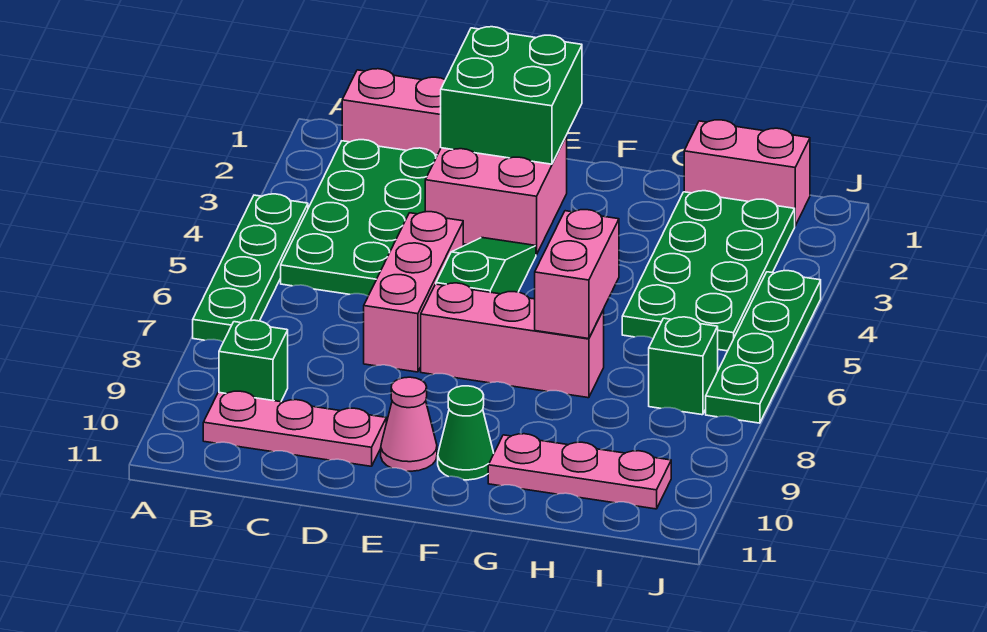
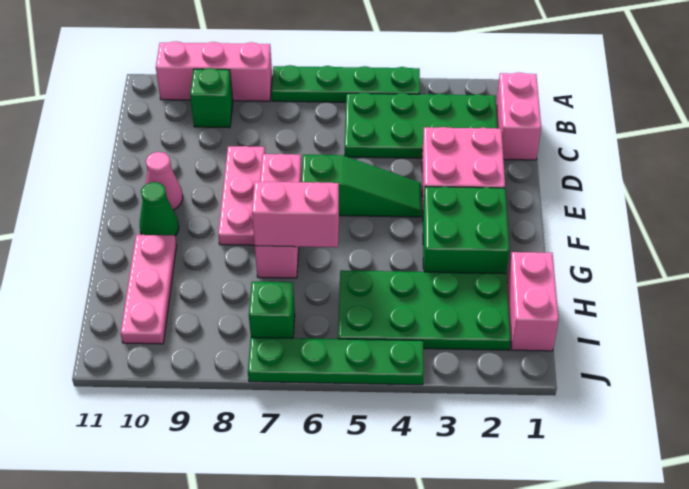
pink plate B10:D10 level 1 -> pink plate D8:F8 level 1
green brick D1:E2 level 2 -> green brick F2:G3 level 1
pink brick D5:D7 level 1 -> pink brick A8:A10 level 1

